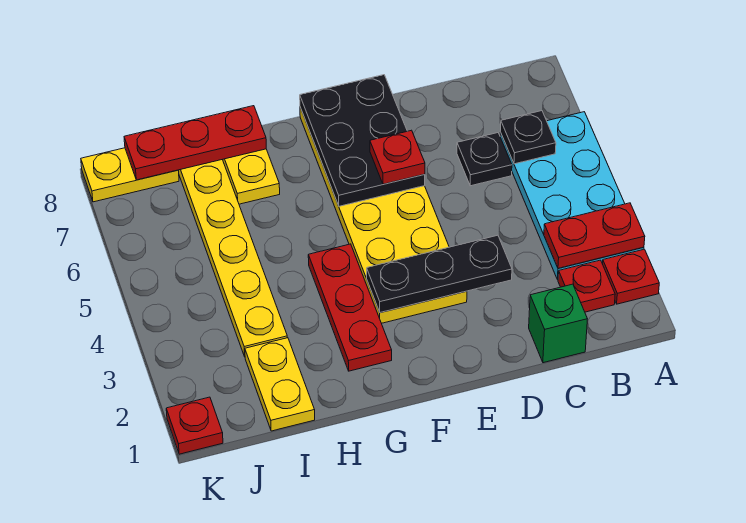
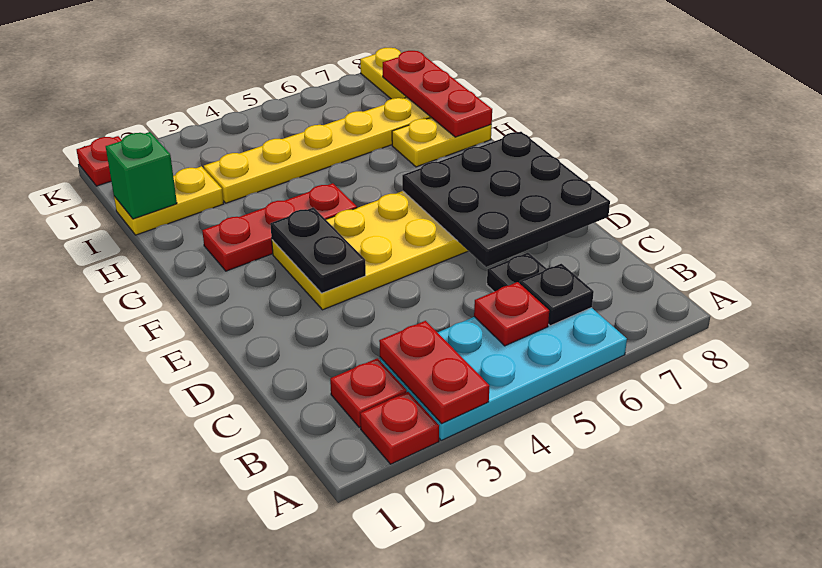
green brick C1 level 1 -> green brick I1 level 2
black plate D3:F3 level 2 -> black plate E3:F3 level 2
black plate E6:F8 level 2 -> black plate D6:F8 level 2
red plate E6 level 3 -> red plate B5 level 2

